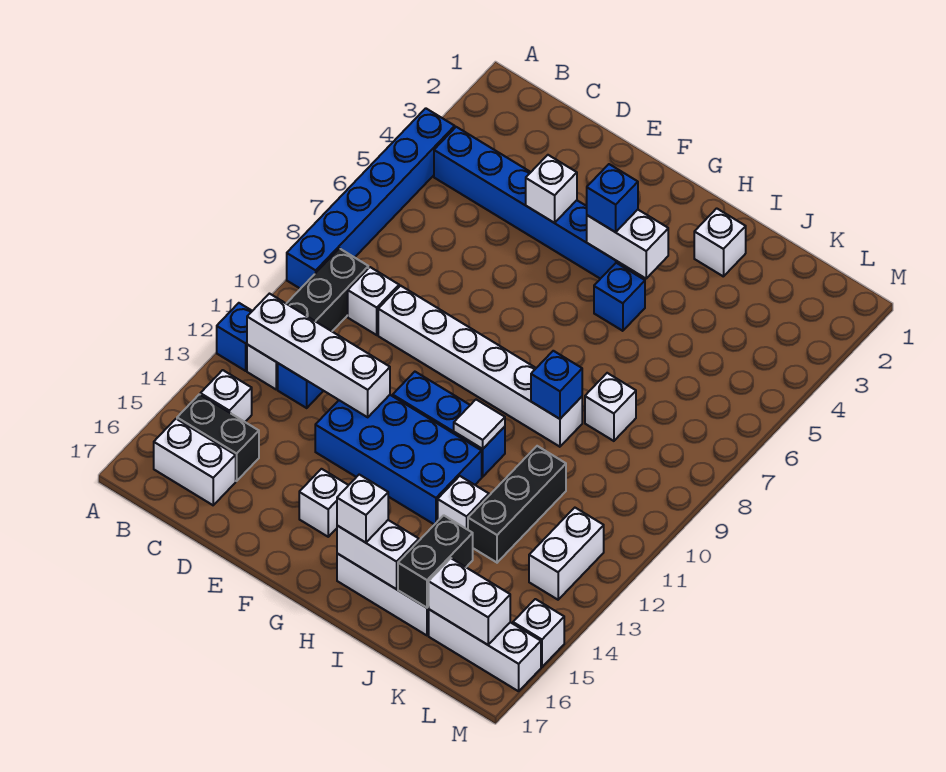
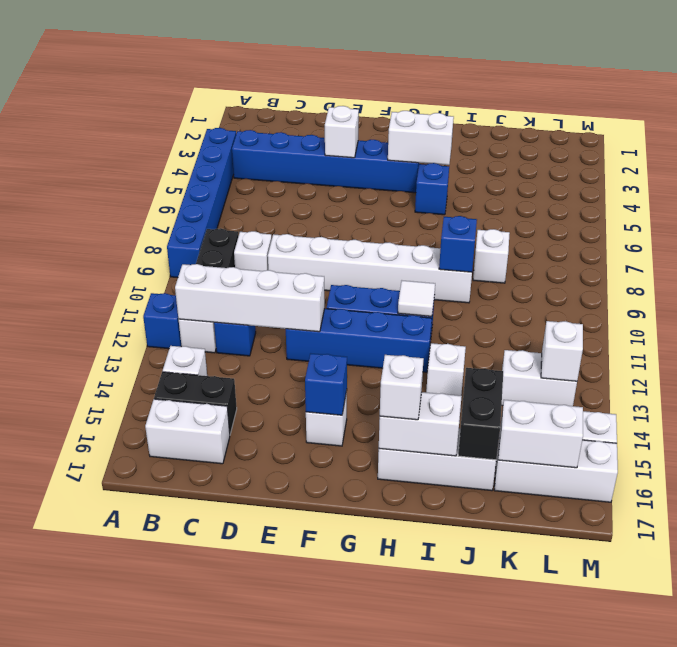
blue brick E12:H13 level 1 -> blue brick E12:H12 level 1
blue brick G4 level 3 -> blue brick F15 level 2
white brick I2 level 1 -> white brick L13 level 2
black brick J11:J13 level 1 -> none
white brick L12:L13 level 1 -> white brick K13:L13 level 1

